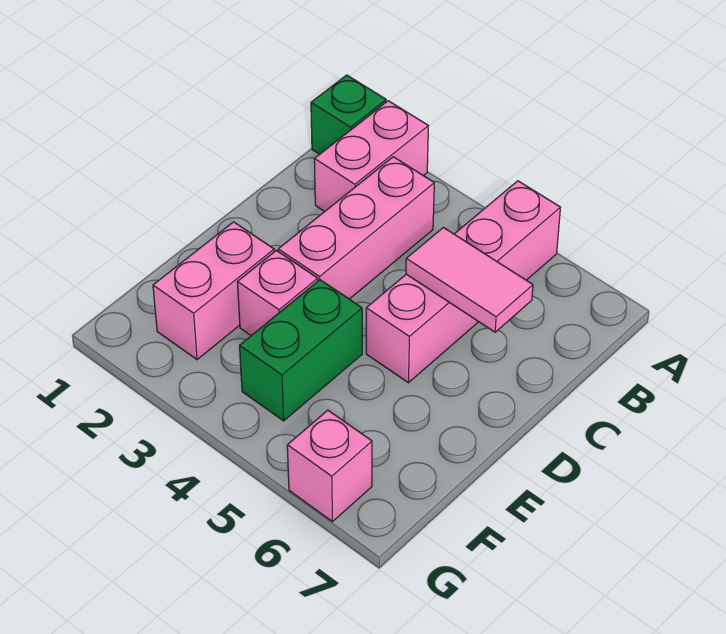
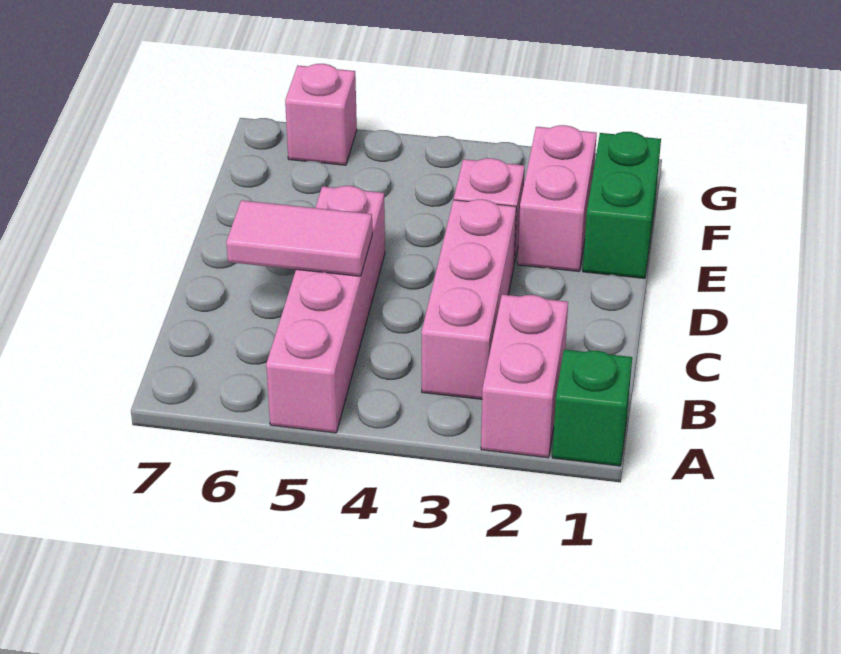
green brick E4:F4 level 1 -> green brick E1:F1 level 1

